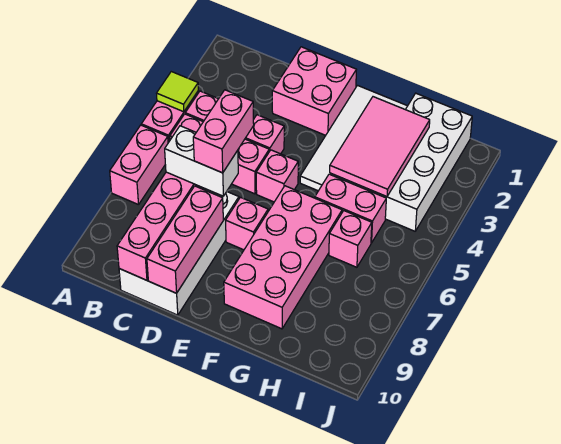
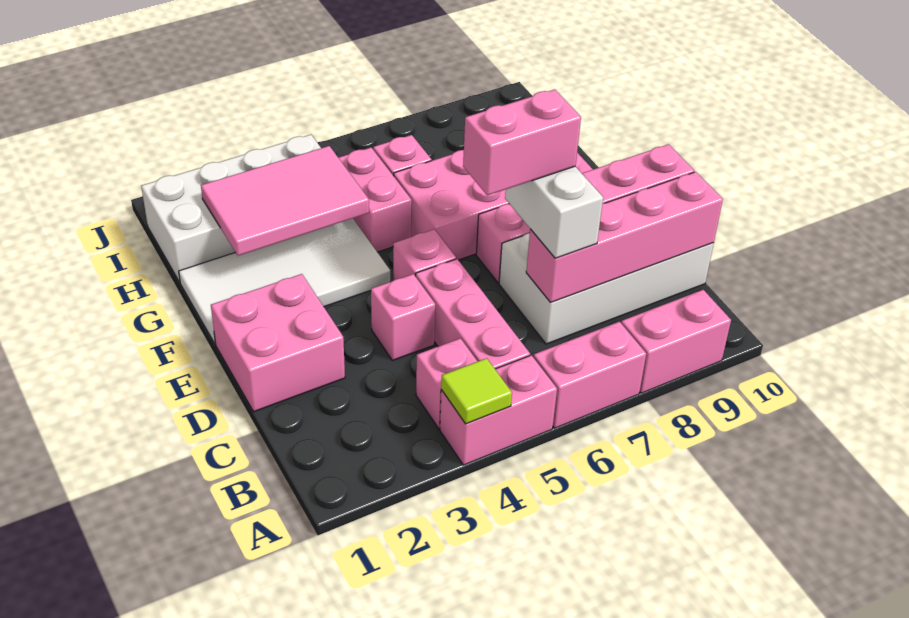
none -> pink brick A8:A9 level 1

